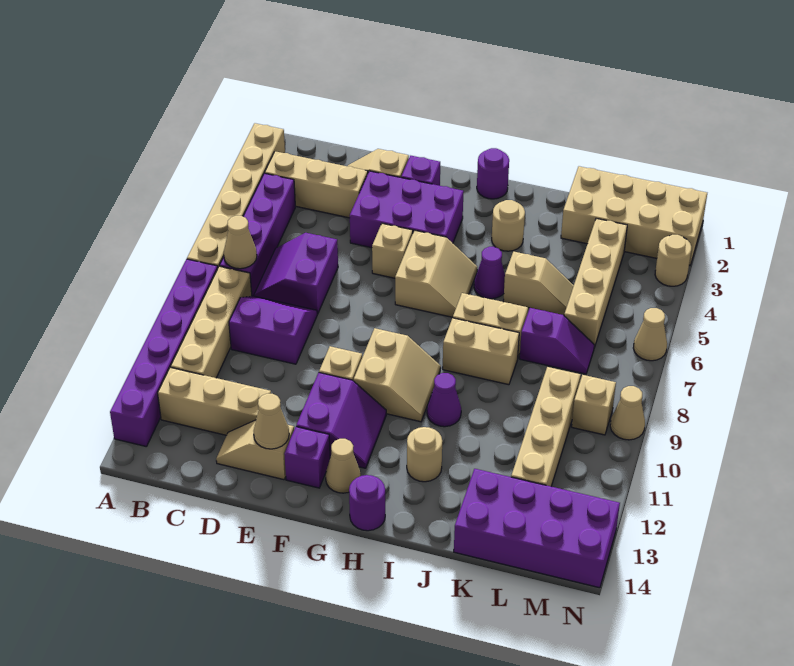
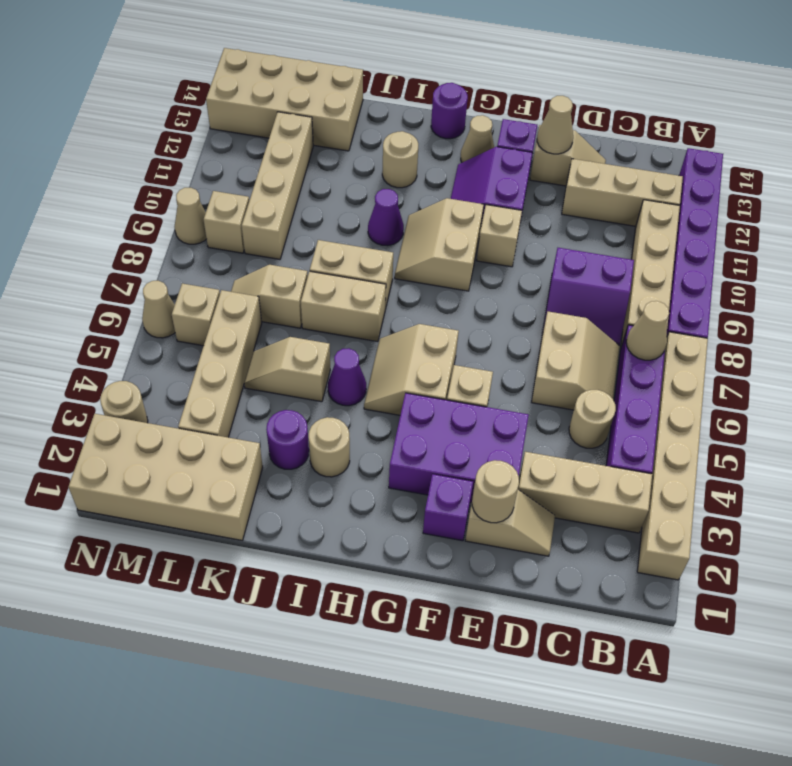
none -> tan round brick C5 level 1
purple slope C6:D7 level 1 top D -> tan slope C6:D7 level 1 top D
none -> tan round brick E2 level 2
purple round brick H1 level 1 -> purple round brick J3 level 1
purple slope K7:L7 level 1 top K -> tan slope K7:L7 level 1 top K
purple brick K13:N14 level 1 -> tan brick K13:N14 level 1
none -> tan brick M6 level 1

